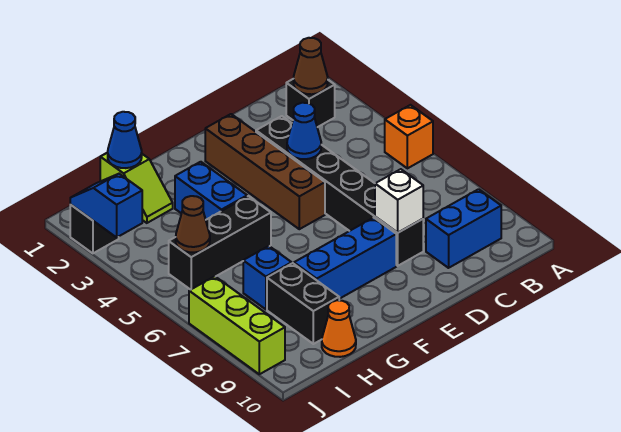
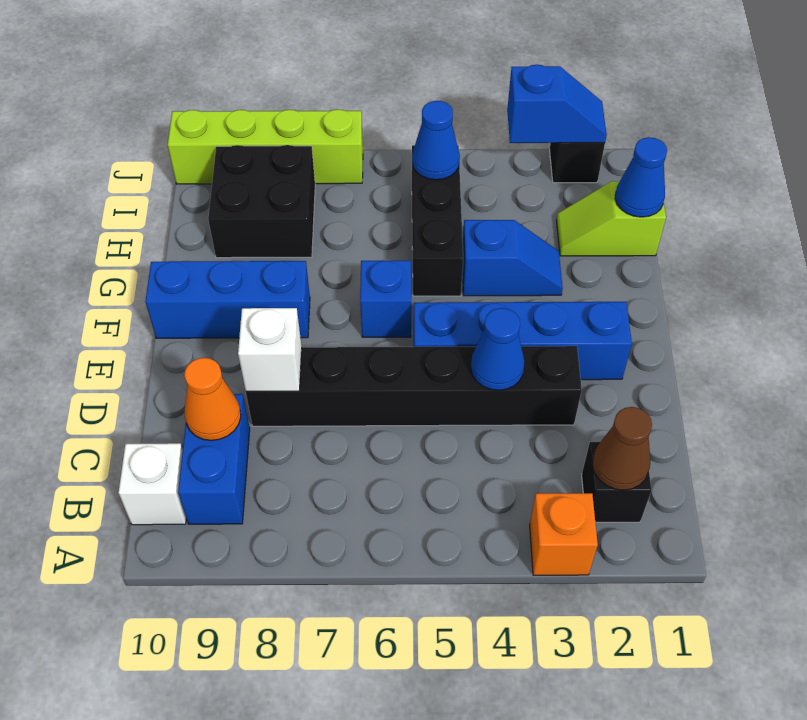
orange brick A5 level 1 -> orange brick A3 level 1
none -> white brick B10 level 1
brown brick E2:E5 level 1 -> blue brick E2:E5 level 1
blue brick E8:G8 level 1 -> blue brick F8:F10 level 1
blue brick G3:G4 level 1 -> blue slope G3:G4 level 1 top 4
blue brick H7 level 1 -> blue brick F6 level 1
black brick H8:H9 level 1 -> black brick H8:I9 level 1
orange cone H10 level 1 -> orange cone C9 level 2
brown cone I5 level 2 -> blue cone I5 level 2
lime brick J7:J9 level 1 -> lime brick J7:J10 level 1

